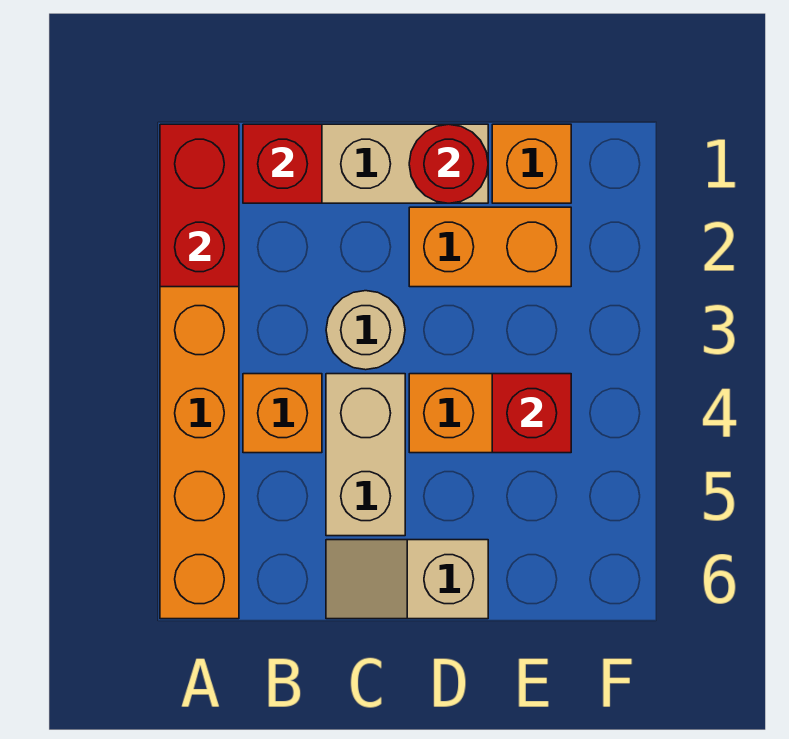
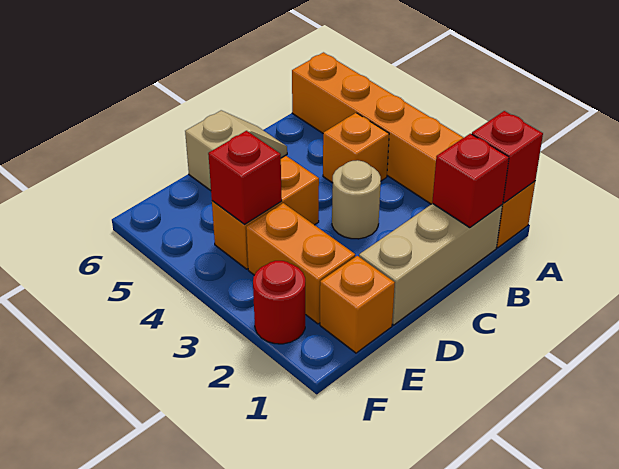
red brick A1:A2 level 2 -> red brick A1 level 2
tan brick C4:C5 level 1 -> none
red round brick D1 level 2 -> red round brick F2 level 1
orange brick D2:E2 level 1 -> orange brick E2:E3 level 1

